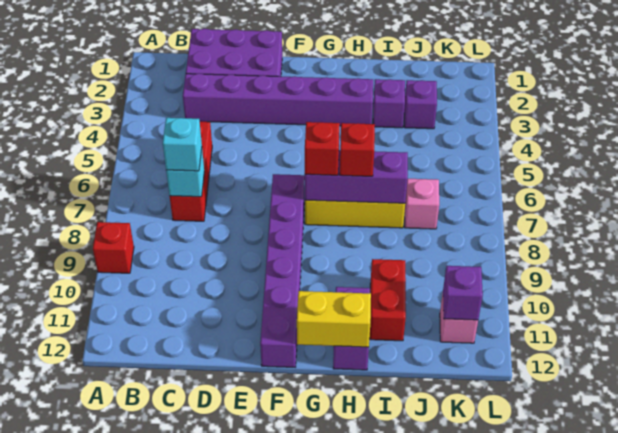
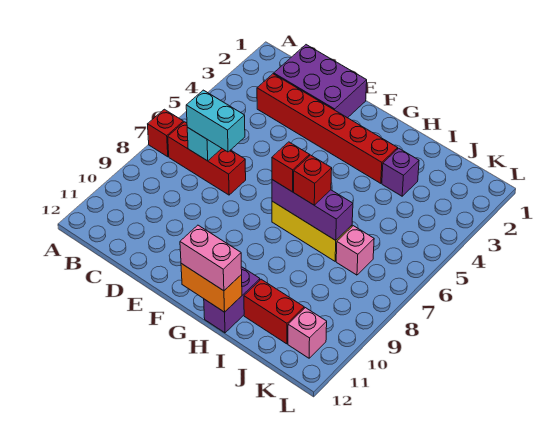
red brick A9 level 1 -> red brick A7 level 1
purple brick C3:H3 level 1 -> red brick C3:H3 level 1
red brick C5:C7 level 1 -> red brick B7:D7 level 1
cyan brick C7 level 3 -> cyan brick C7:D7 level 3
purple brick F7:F12 level 1 -> none
yellow brick G12:H12 level 2 -> orange brick G12:H12 level 2
none -> pink brick G12:H12 level 3
red brick I10:I11 level 1 -> red brick I11:J11 level 1
purple brick J3 level 1 -> none
purple brick K11 level 2 -> none

